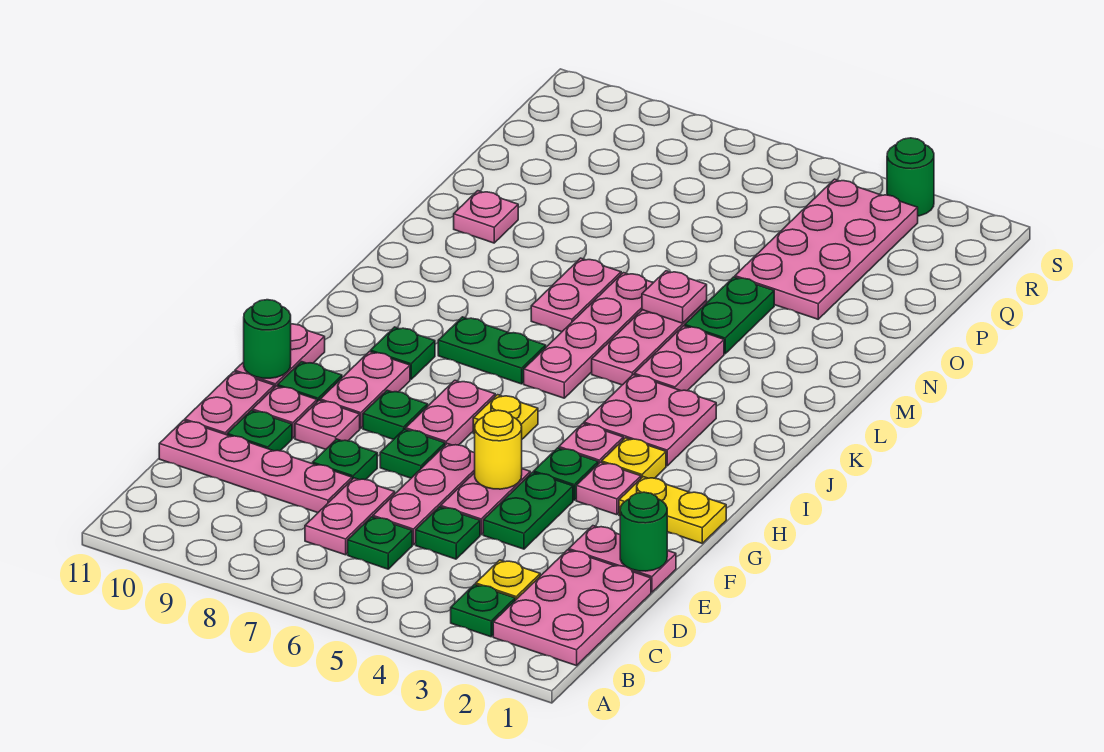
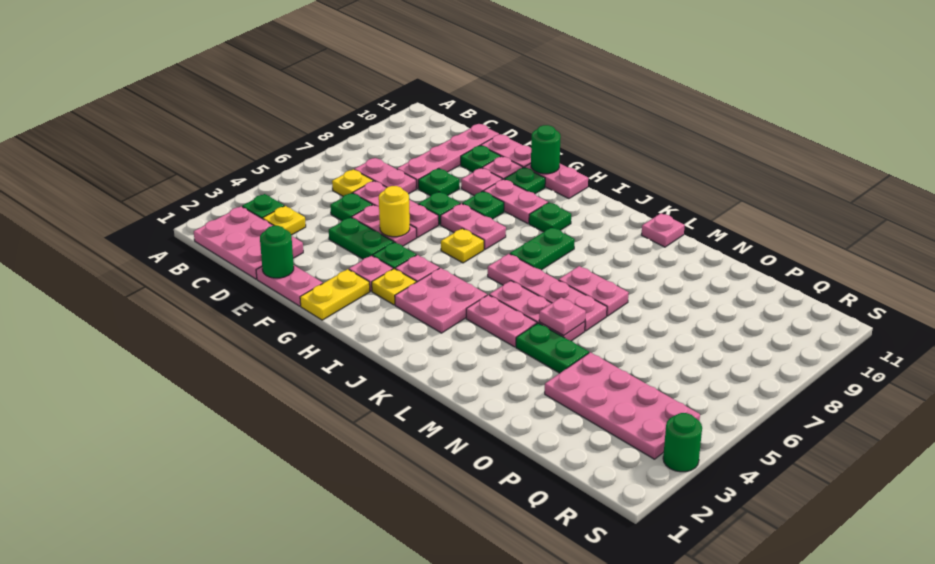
green plate C6 level 1 -> yellow plate C6 level 1
pink plate E1:E2 level 1 -> pink plate E1:F1 level 1
pink plate N10 level 1 -> pink plate L11 level 1

